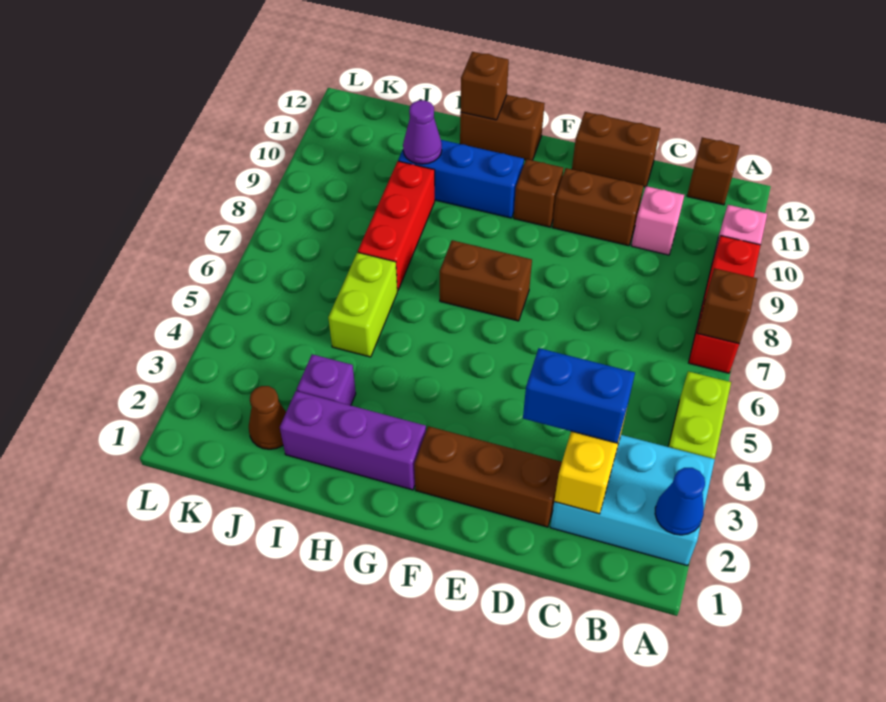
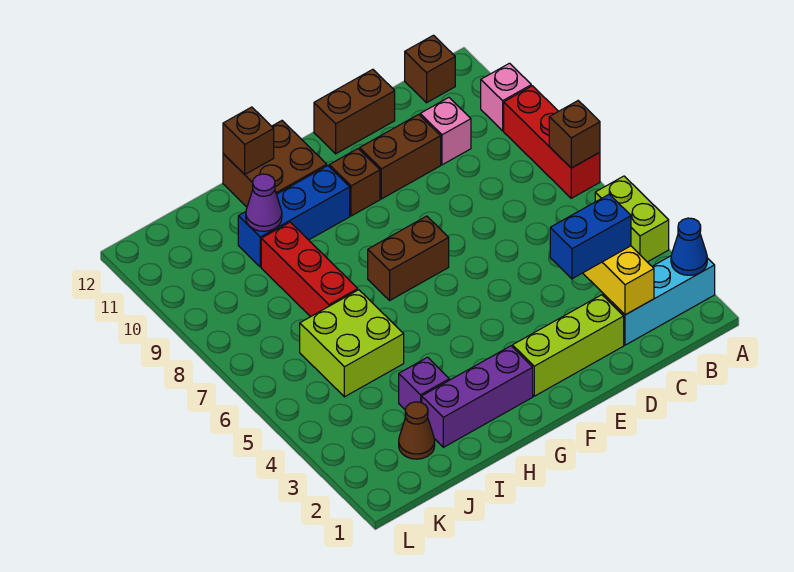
cyan brick A2:C3 level 1 -> cyan brick A2:C2 level 1
brown brick D2:F2 level 1 -> lime brick D2:F2 level 1
brown brick G12:H12 level 1 -> brown brick G11:H12 level 1
lime brick I5:I6 level 1 -> lime brick I5:J6 level 1

